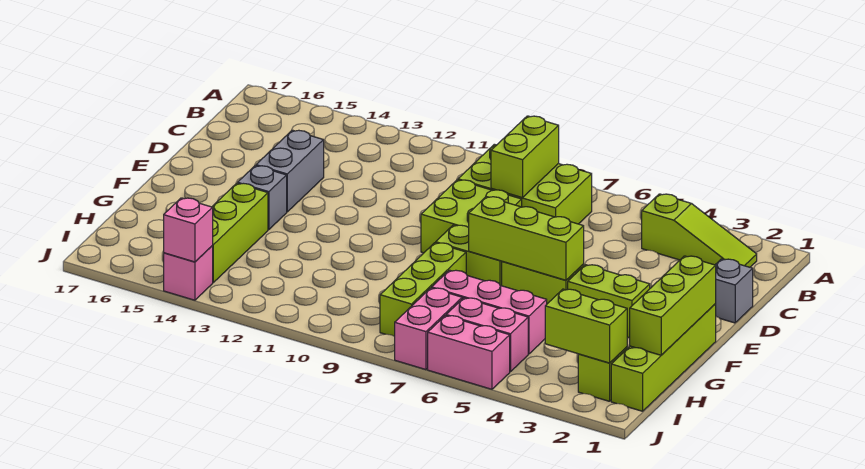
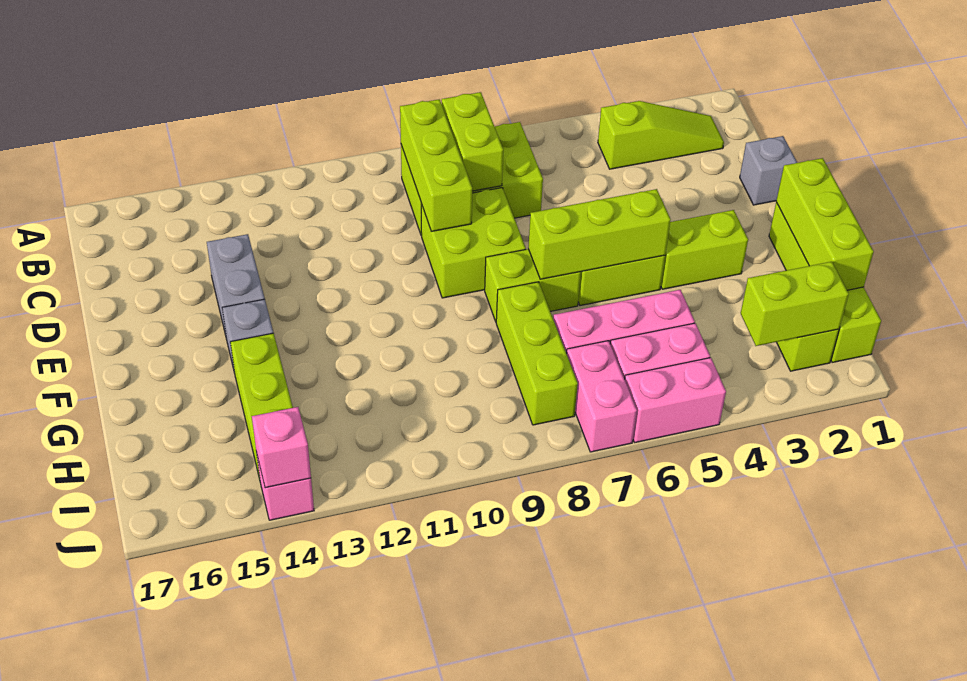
none -> lime brick B9:D9 level 2

